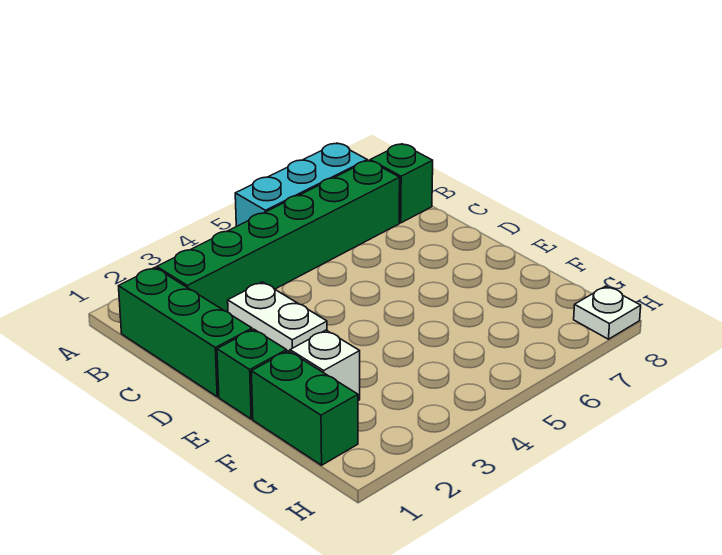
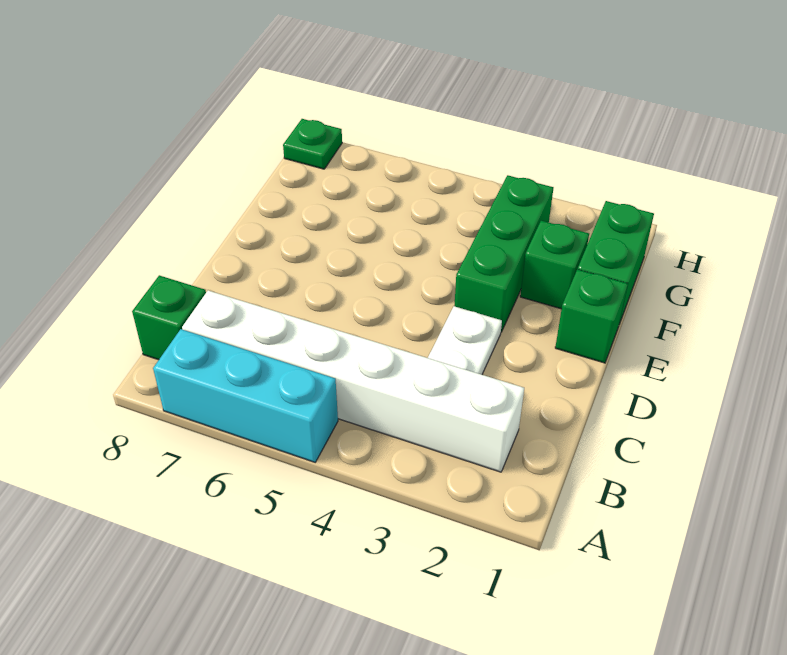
green brick B1:D1 level 1 -> green brick E3:G3 level 1
green brick B2:B7 level 1 -> white brick B2:B7 level 1
white brick F2 level 1 -> green brick F2 level 1
white plate H8 level 1 -> green plate H8 level 1

